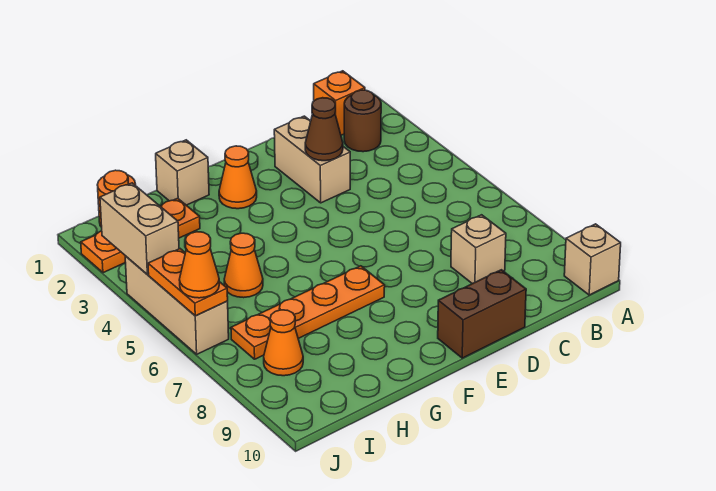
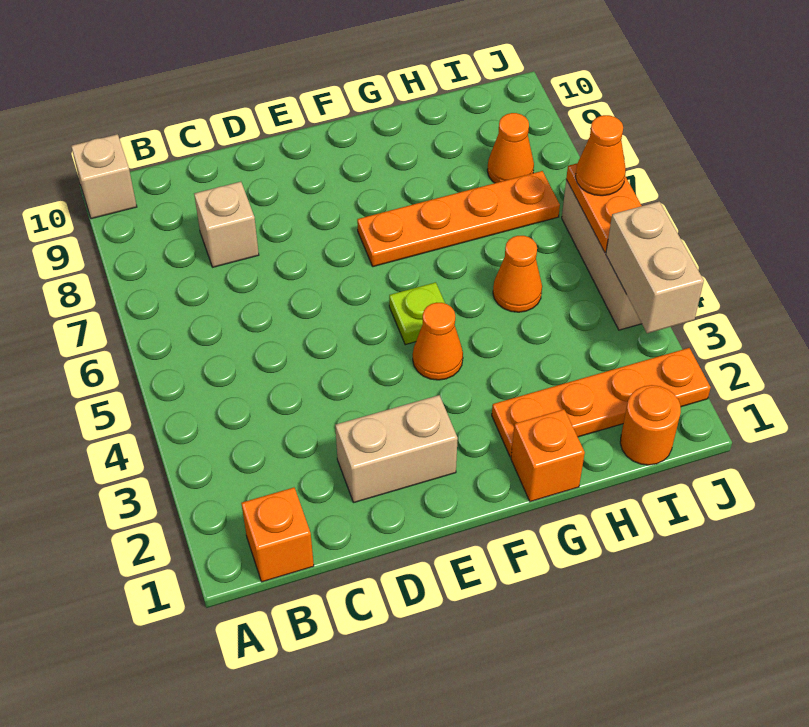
brown round brick B2 level 1 -> none
tan brick D2:D3 level 1 -> tan brick D2:E2 level 1
brown cone D3 level 2 -> none
brown brick D10:E10 level 1 -> none
orange cone F2 level 1 -> orange cone F4 level 1
none -> lime plate F5 level 1
tan brick G1 level 1 -> orange brick G1 level 1
orange plate H2:J2 level 1 -> orange plate G2:J2 level 1

